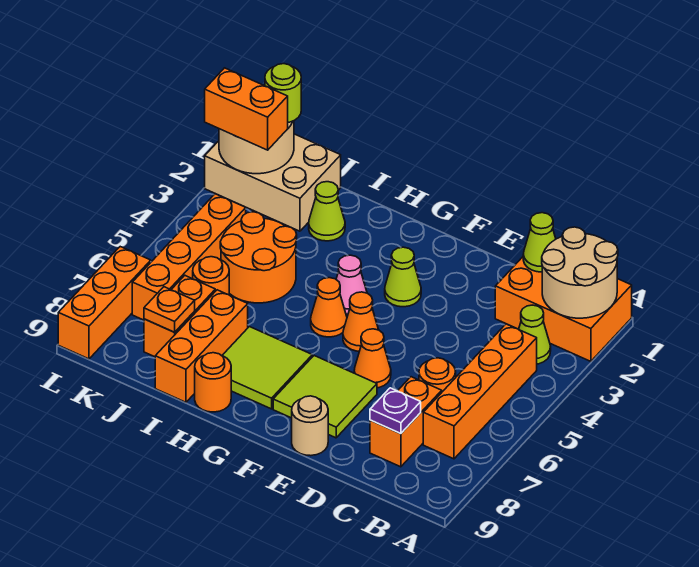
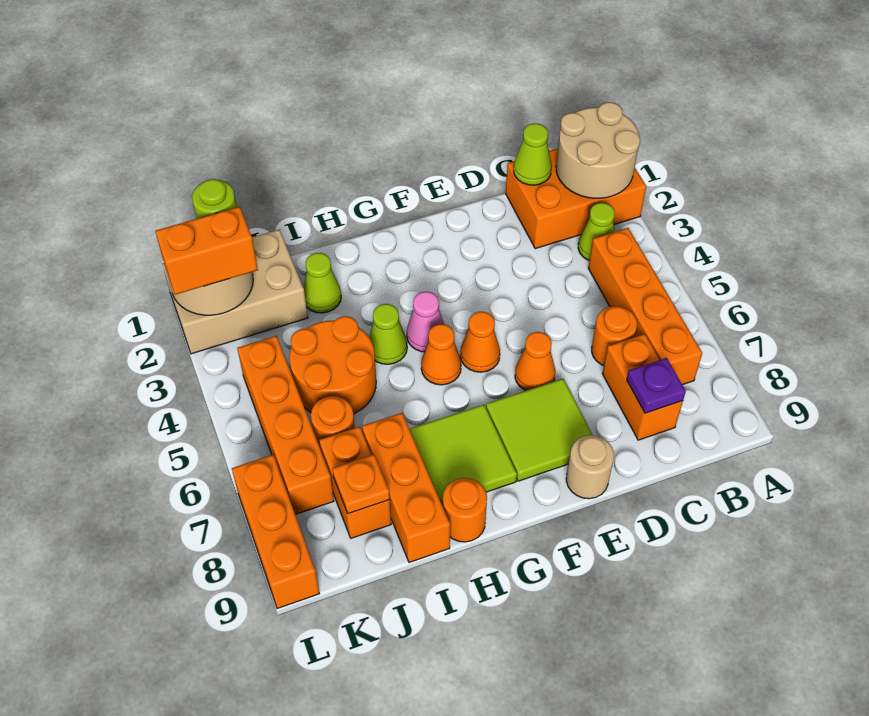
lime cone F3 level 1 -> lime cone H4 level 1

